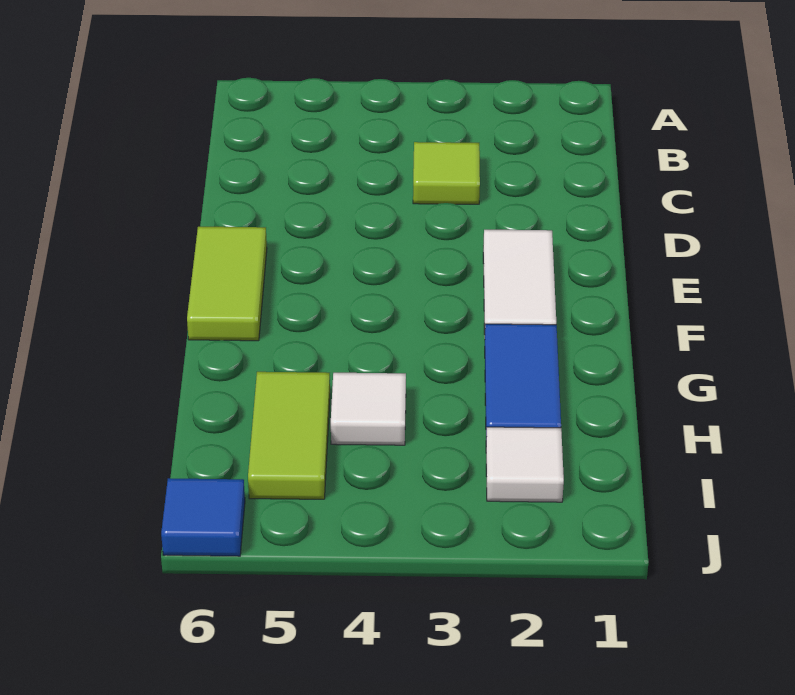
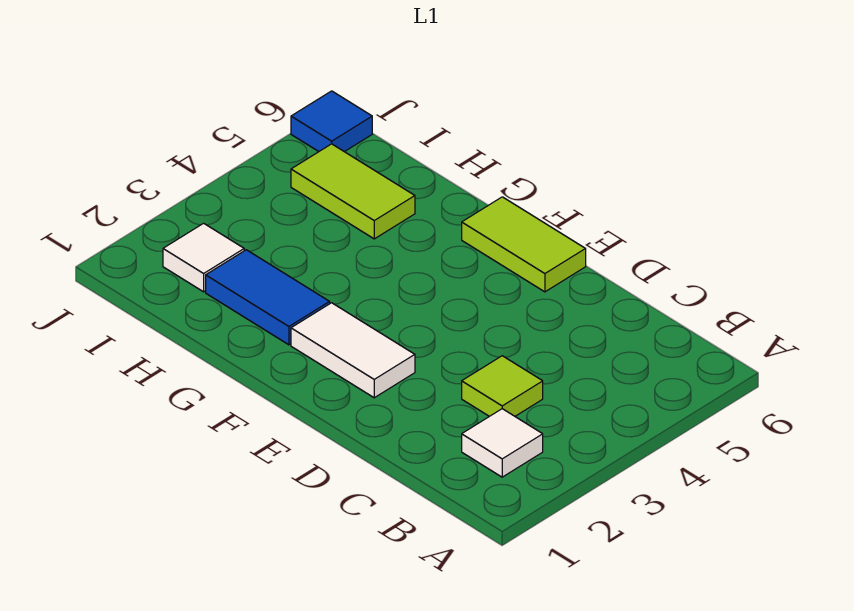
white tile H4 level 1 -> white tile B2 level 1

